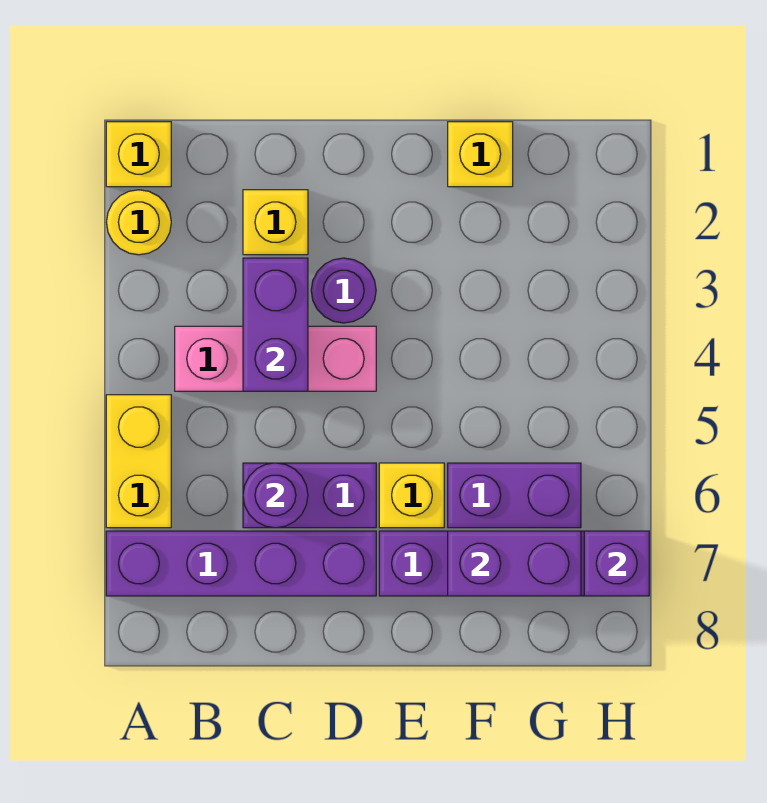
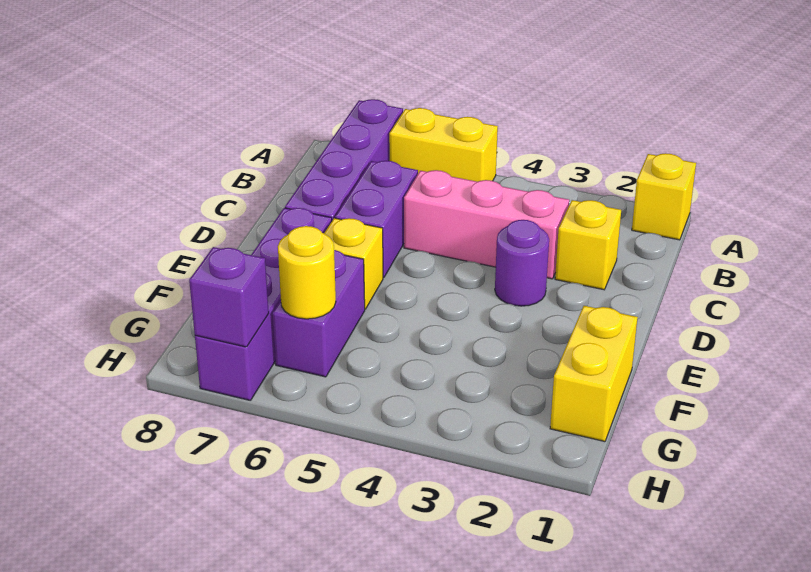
yellow round brick A2 level 1 -> yellow round brick G6 level 2
pink brick B4:D4 level 1 -> pink brick C3:C5 level 1
purple brick C3:C4 level 2 -> none
purple round brick C6 level 2 -> none
yellow brick F1 level 1 -> yellow brick F1:G1 level 1
purple brick F7:G7 level 2 -> none

